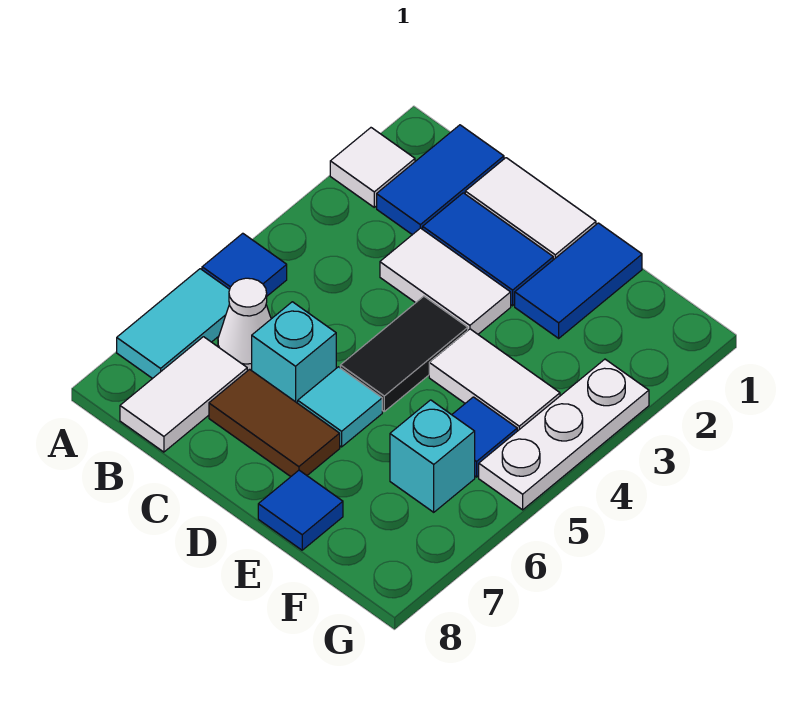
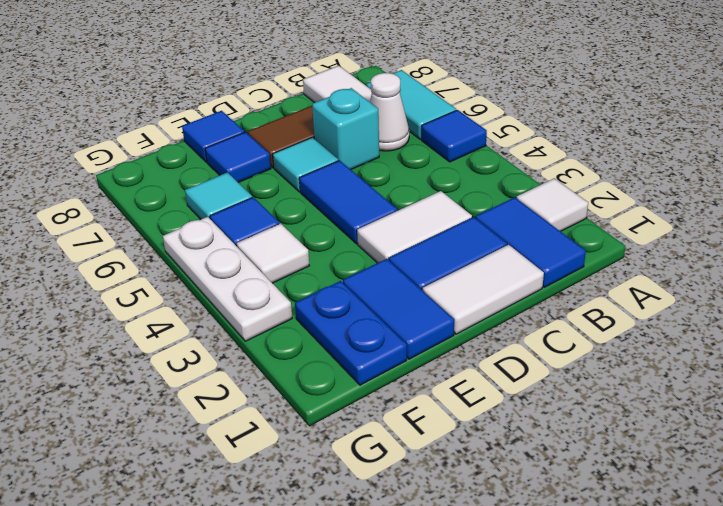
black tile D4:D5 level 1 -> blue tile D4:D5 level 1
white tile E4:F4 level 1 -> white tile F4 level 1
none -> blue tile E7 level 1
none -> blue plate F1:F2 level 1
cyan brick F6 level 1 -> cyan tile F6 level 1

